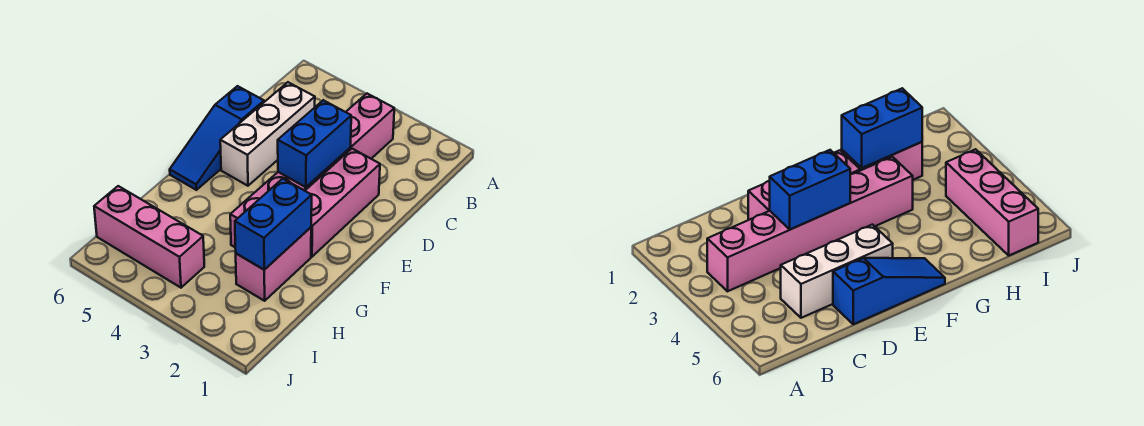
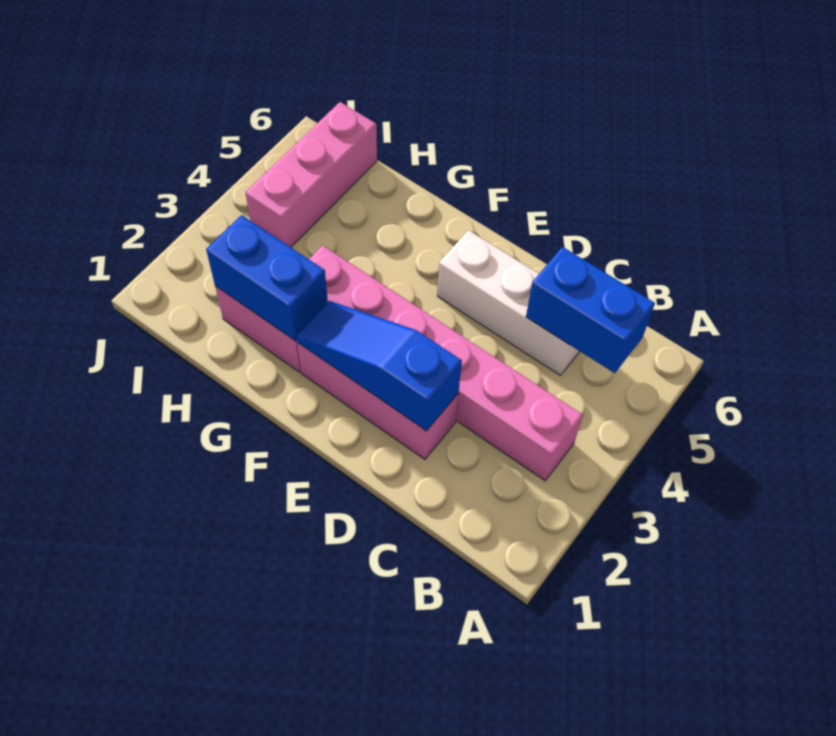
blue brick D3:E3 level 2 -> blue brick B5:C5 level 2
blue slope D6:F6 level 1 top D -> blue slope D2:F2 level 2 top D

